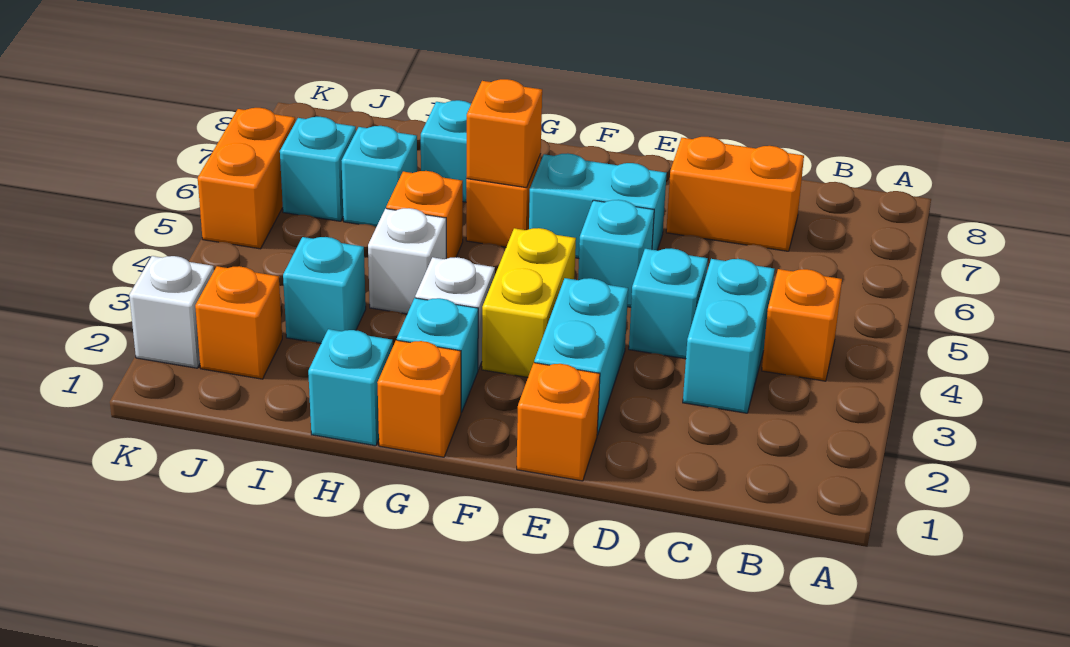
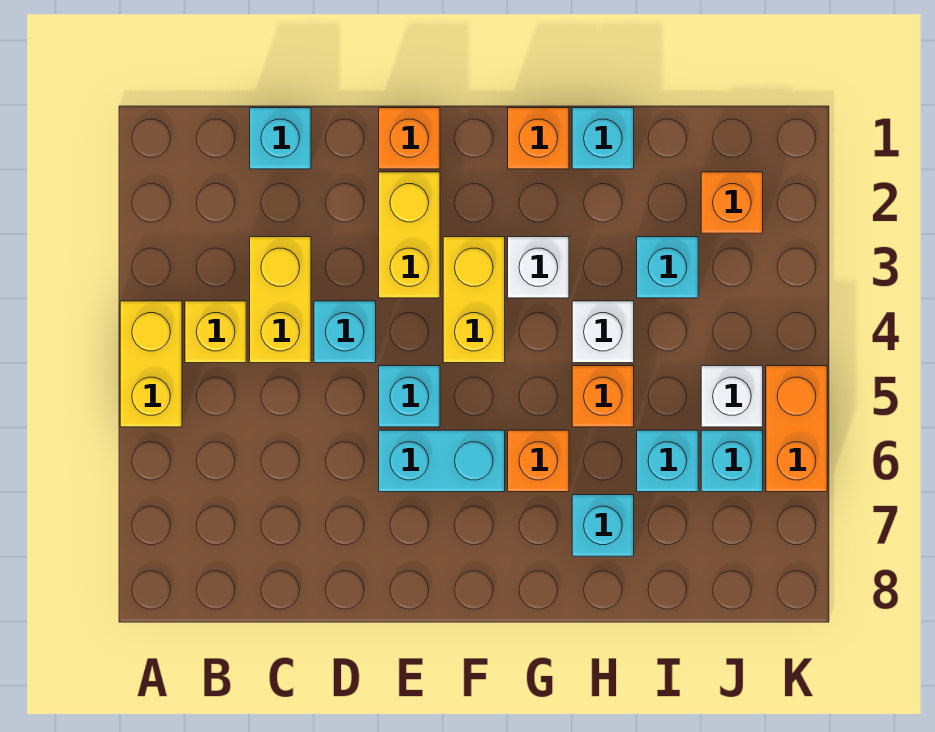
none -> yellow brick A4:A5 level 1
orange brick B4 level 1 -> yellow brick B4 level 1
cyan brick C3:C4 level 1 -> yellow brick C3:C4 level 1
orange brick C7:D7 level 1 -> none
cyan brick E2:E3 level 1 -> yellow brick E2:E3 level 1
cyan brick G2 level 1 -> cyan brick C1 level 1
orange brick G6 level 2 -> none
white brick K2 level 1 -> white brick J5 level 1

